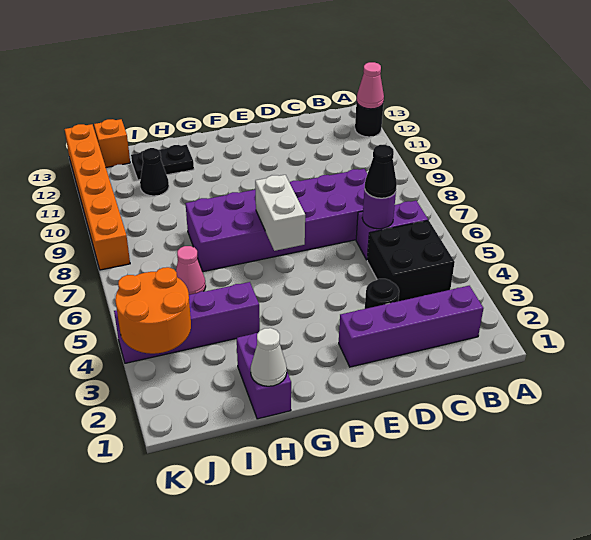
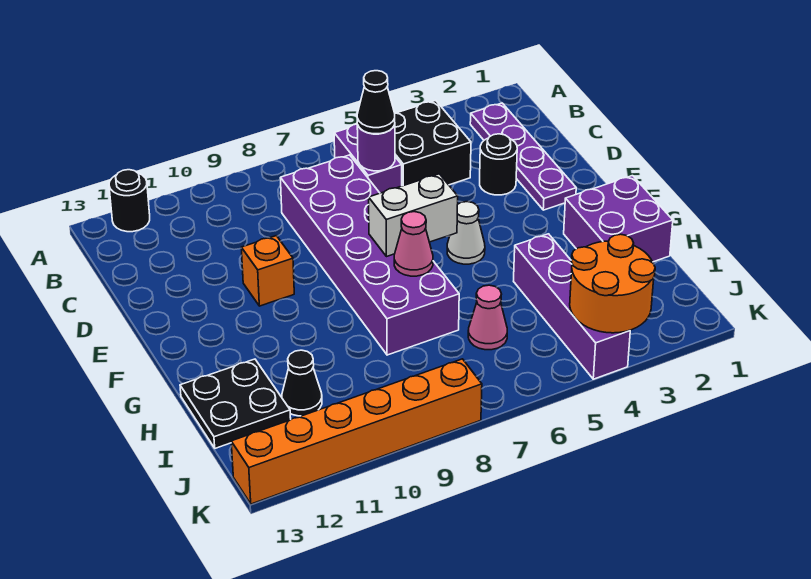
pink cone A12 level 2 -> pink cone G7 level 2
purple brick B2:E2 level 1 -> purple plate B2:E2 level 1
purple brick H1:H2 level 1 -> purple brick G1:H2 level 1
white cone H1 level 2 -> white cone F5 level 1
black plate H12:I12 level 1 -> black plate H12:I13 level 1
orange brick J13 level 1 -> orange brick E10 level 1

